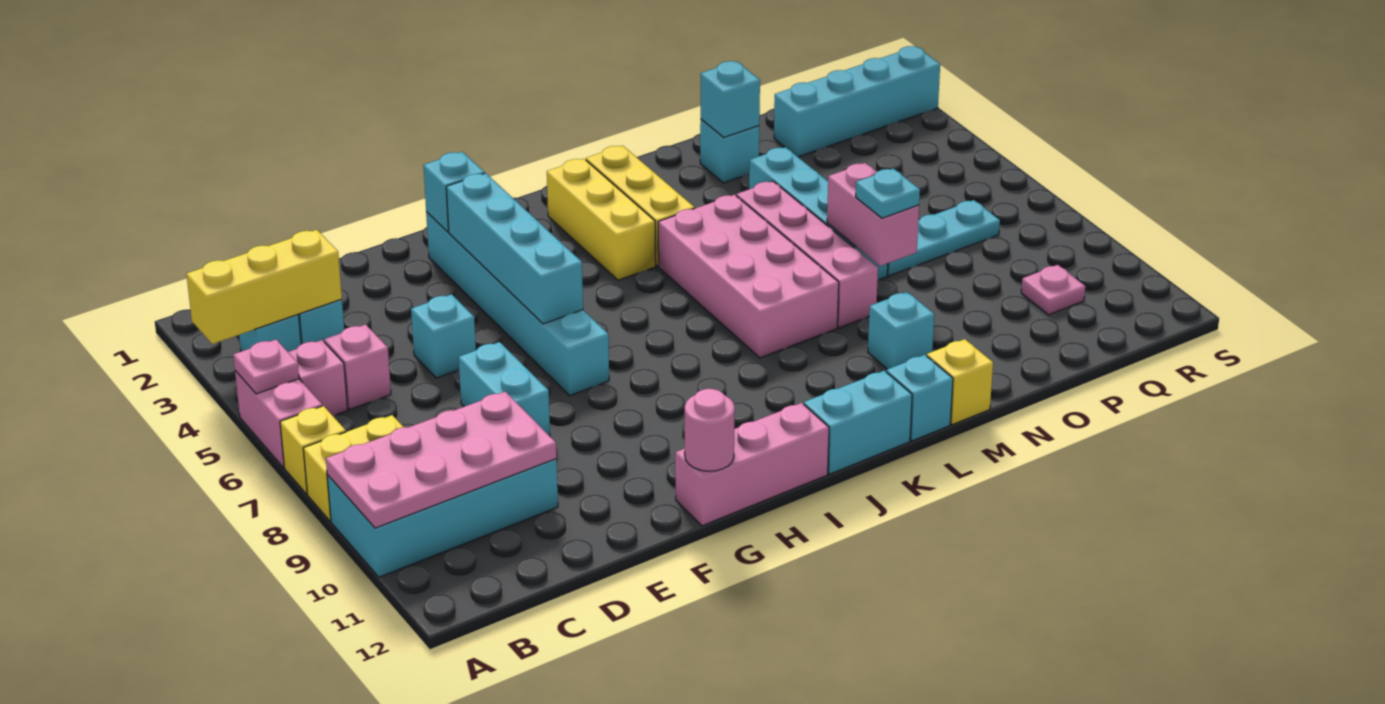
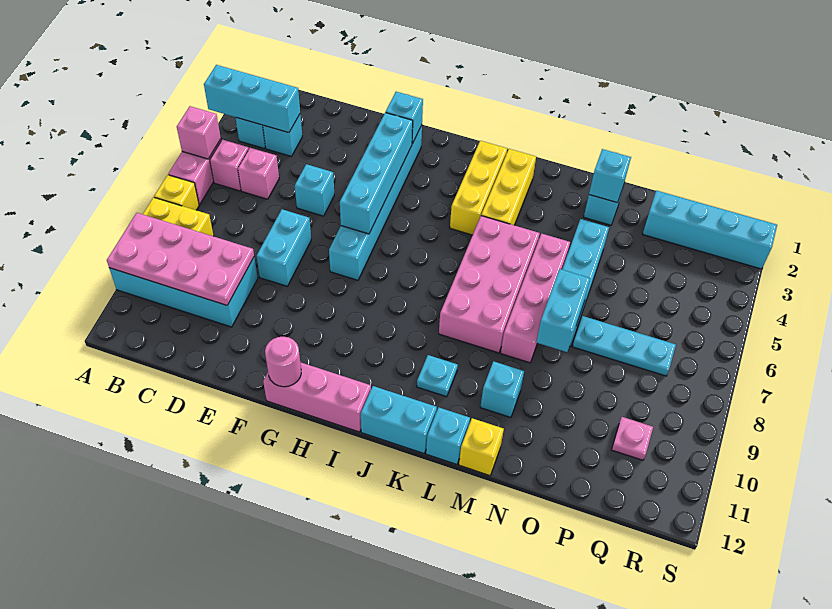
yellow brick A3:C3 level 2 -> cyan brick A3:C3 level 2
pink plate A5 level 2 -> pink brick A5 level 2
pink brick N7:N8 level 2 -> cyan brick N7:N8 level 2
cyan plate N8 level 3 -> cyan plate K10 level 1

